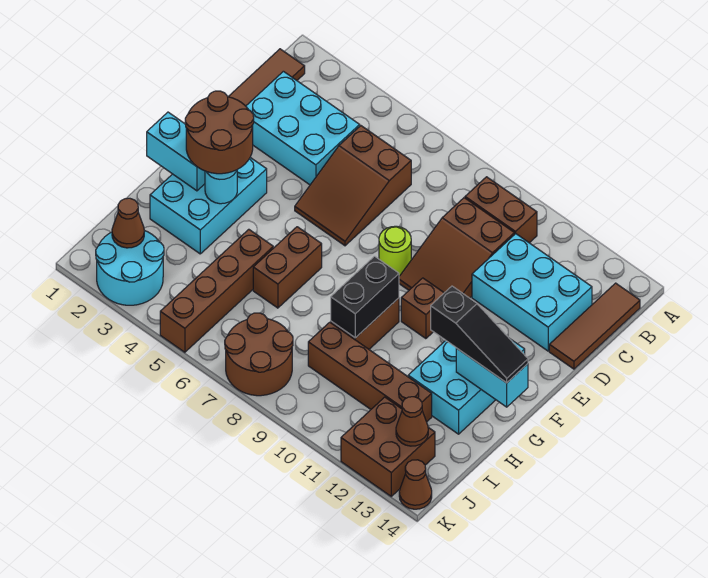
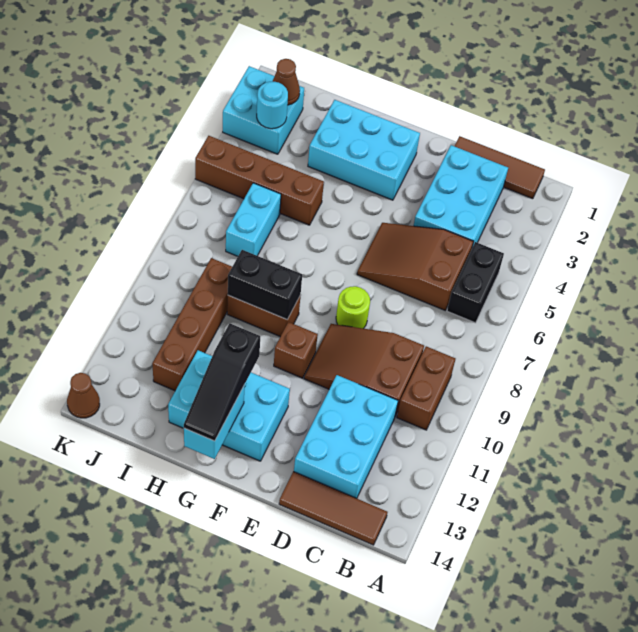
none -> black brick B5:B6 level 1
brown round brick F2:G3 level 3 -> none
cyan brick G1:G2 level 2 -> cyan brick I6:I7 level 1
cyan round brick G3 level 2 -> cyan round brick J3 level 2
brown brick G6:H6 level 1 -> none
cyan round brick J2:K3 level 1 -> cyan brick J2:K3 level 1
brown round brick J7:K8 level 1 -> none
brown brick J12:K13 level 1 -> none
brown cone J13 level 2 -> none

